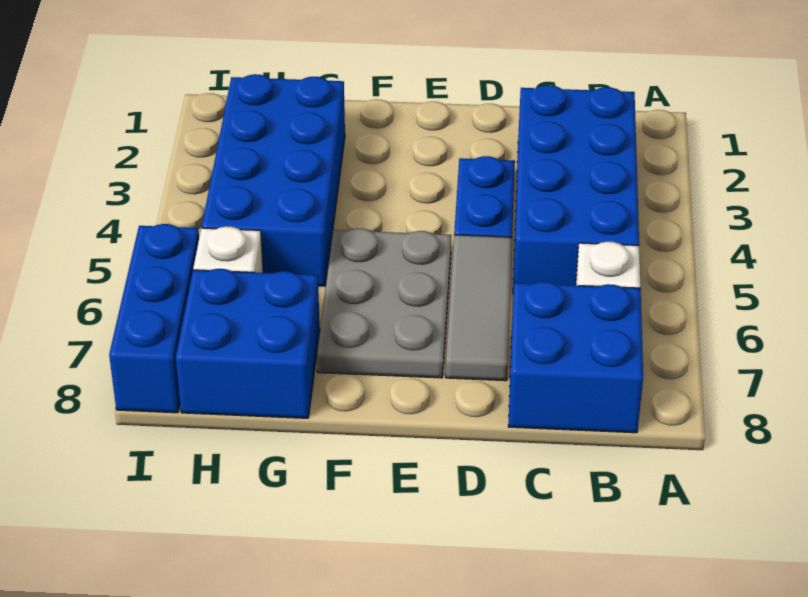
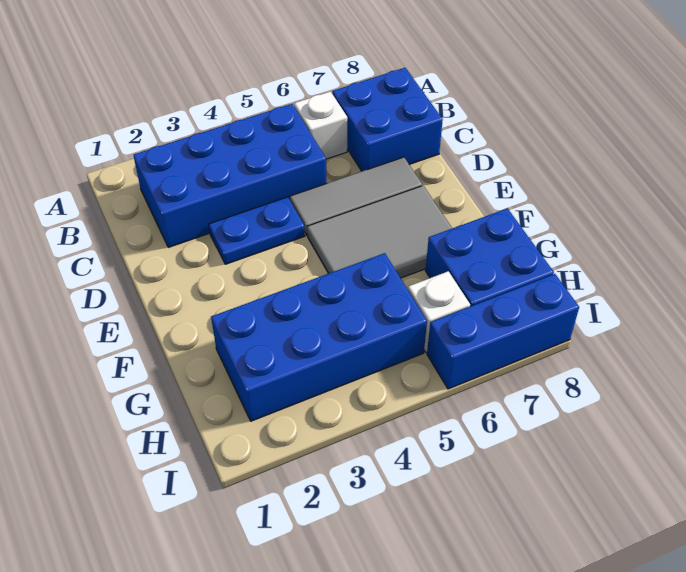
grey plate E5:F7 level 1 -> grey tile E5:F7 level 1

